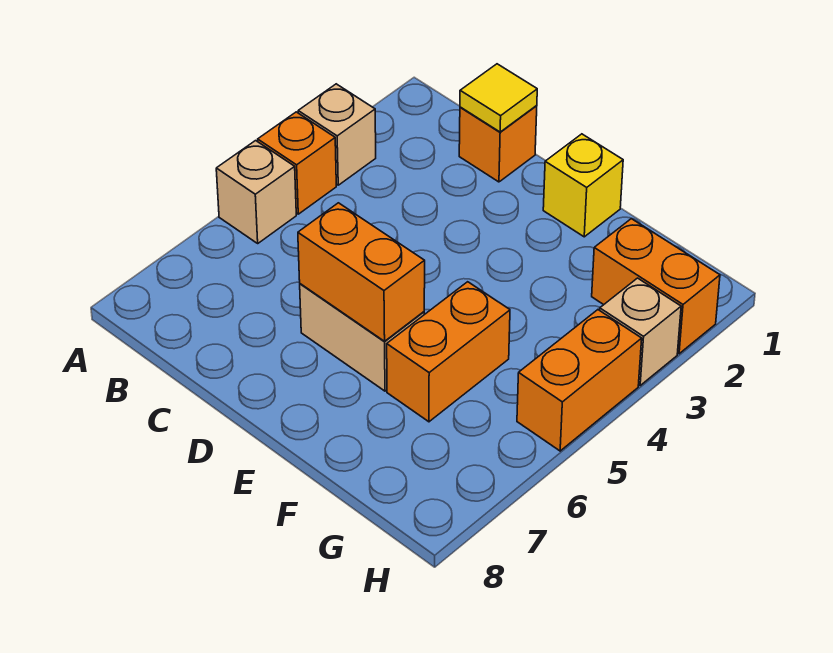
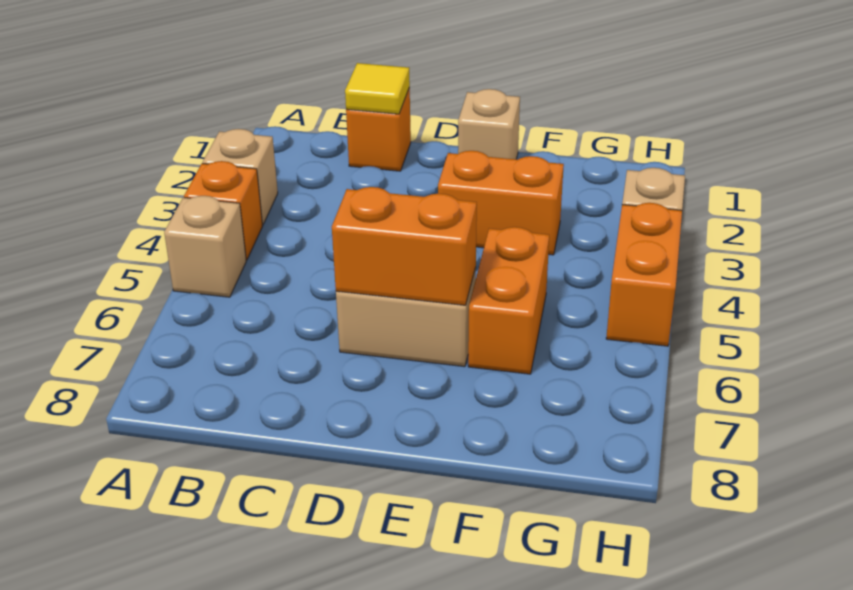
yellow brick E1 level 1 -> tan brick E1 level 1
orange brick G2:H2 level 1 -> orange brick E3:F3 level 1

